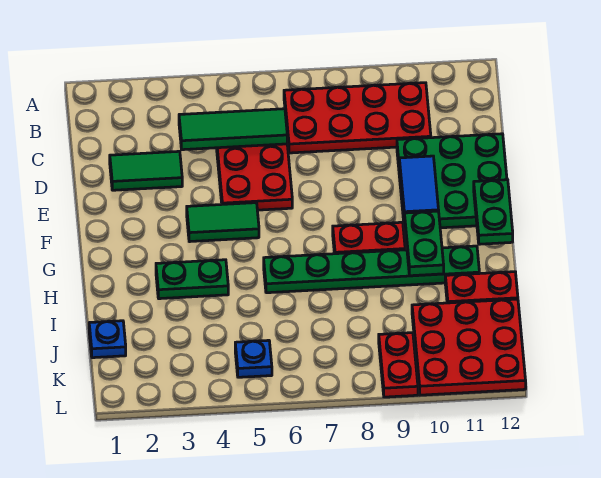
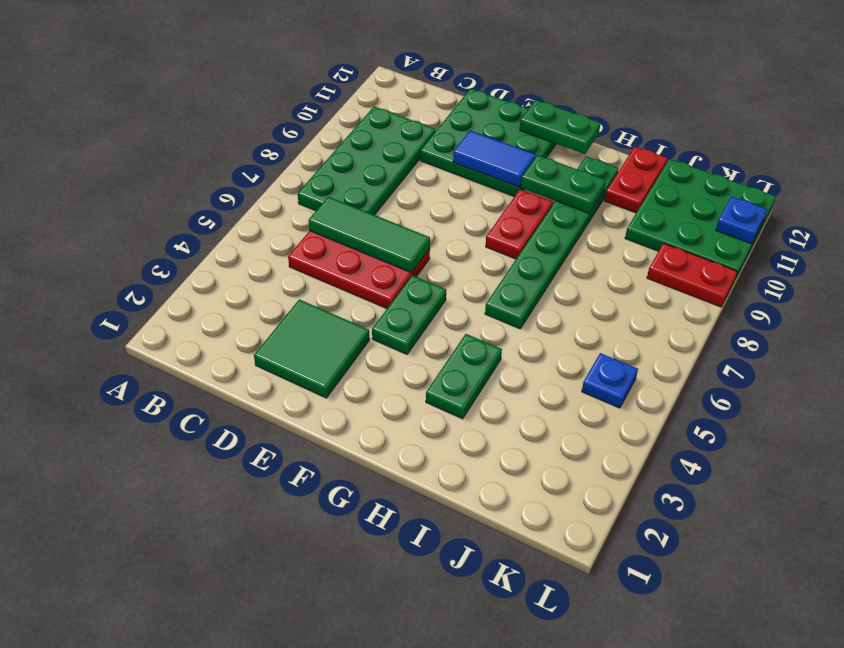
red plate B7:C10 level 1 -> green plate B7:C10 level 1
green tile C4:C6 level 2 -> green tile C6:E6 level 2
green tile D2:D3 level 1 -> green tile D2:E3 level 1
green tile F4:F5 level 1 -> green plate F4:F5 level 1
blue plate J1 level 1 -> blue plate L11 level 2
red plate J10:L12 level 1 -> green plate J10:L12 level 1

